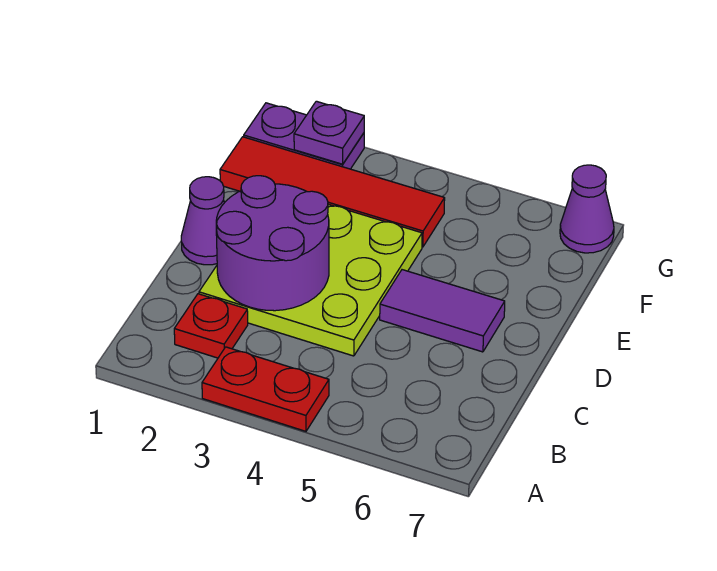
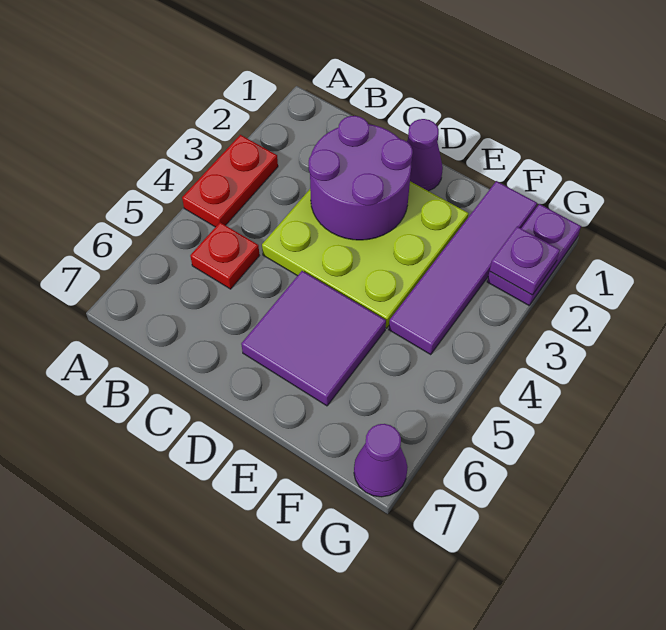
red plate B2 level 1 -> red plate B5 level 1
purple tile D5:D6 level 1 -> purple tile D5:E6 level 1
red tile F1:F4 level 1 -> purple tile F1:F4 level 1

